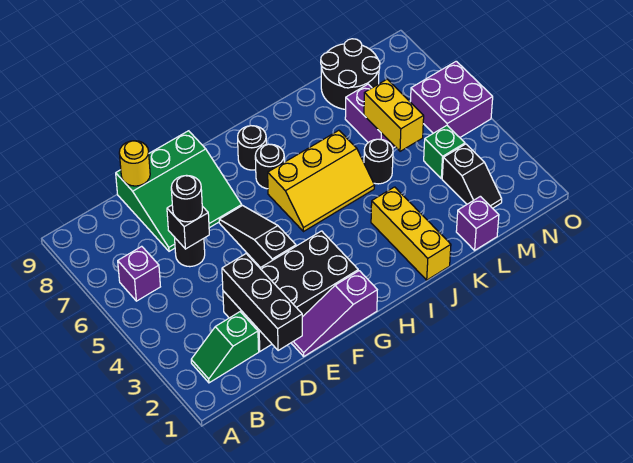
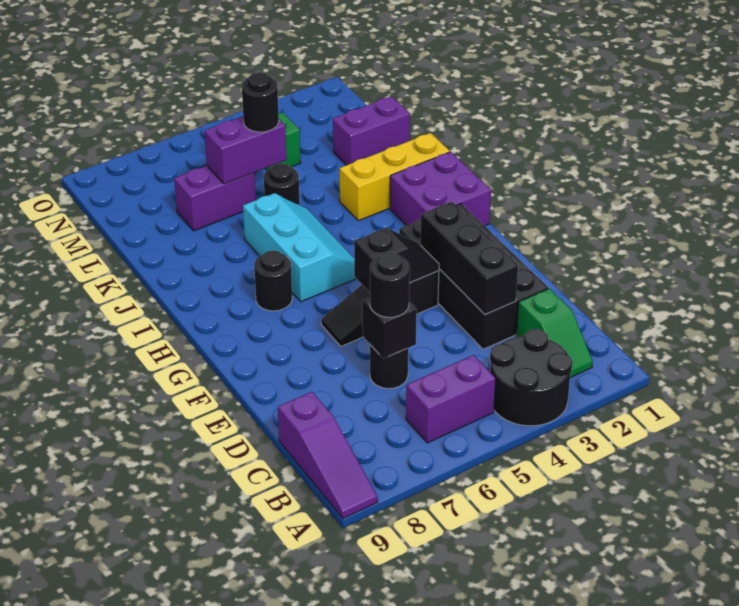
purple brick B6 level 1 -> purple brick B5:B6 level 1
black brick D1:D3 level 2 -> black brick D3:F3 level 2
green slope D7:F9 level 1 top 9 -> none
yellow round brick D9 level 2 -> none
purple slope E1:G1 level 1 top G -> purple slope A9:C9 level 1 top C
yellow slope H5:J6 level 1 top 6 -> cyan slope H5:J6 level 1 top 6
black round brick H8 level 1 -> black round brick L5 level 3
purple brick L1 level 1 -> purple brick L1:L2 level 1
yellow brick L5:L6 level 2 -> purple brick L5:L6 level 2
black round brick L8:M9 level 1 -> black round brick A3:B4 level 1
black slope M2:M3 level 1 top 3 -> black slope F4:F5 level 2 top 5
purple brick N5:O6 level 1 -> purple brick H1:I2 level 1

